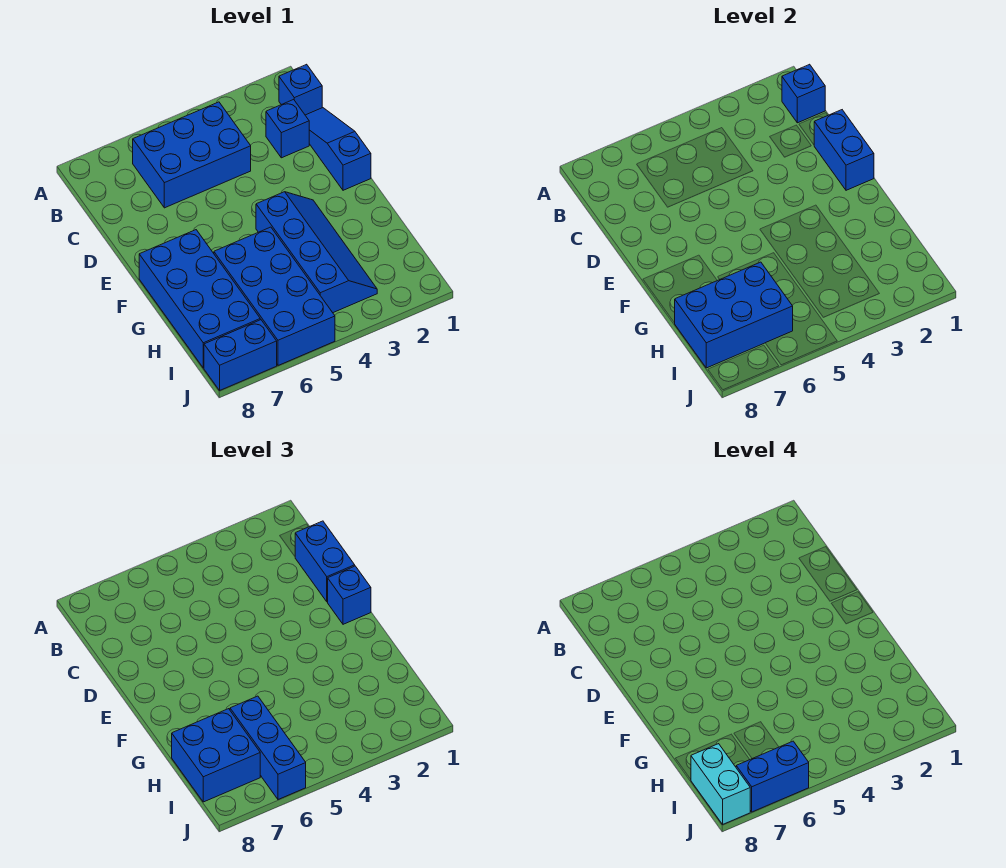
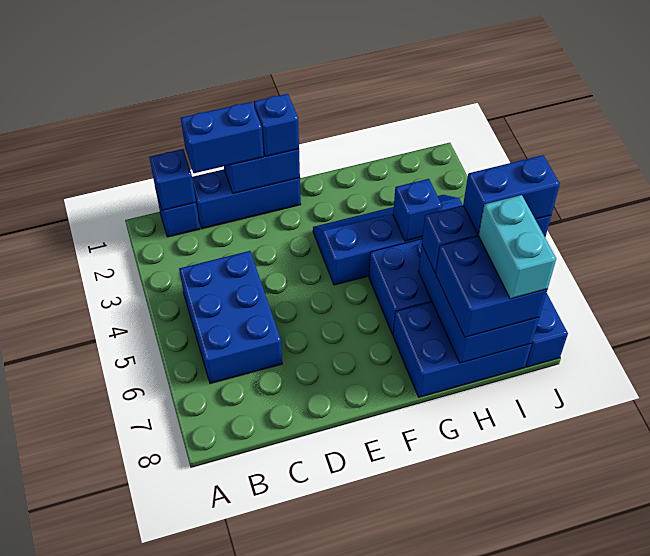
blue slope C1:E1 level 1 top E -> blue brick C1:E1 level 1
blue brick C2 level 1 -> blue brick H4 level 2
blue brick F7:I8 level 1 -> blue brick G7:I8 level 1
cyan brick I8:J8 level 4 -> cyan brick I7:I8 level 4
blue brick J6:J7 level 4 -> blue brick I6:J6 level 4

